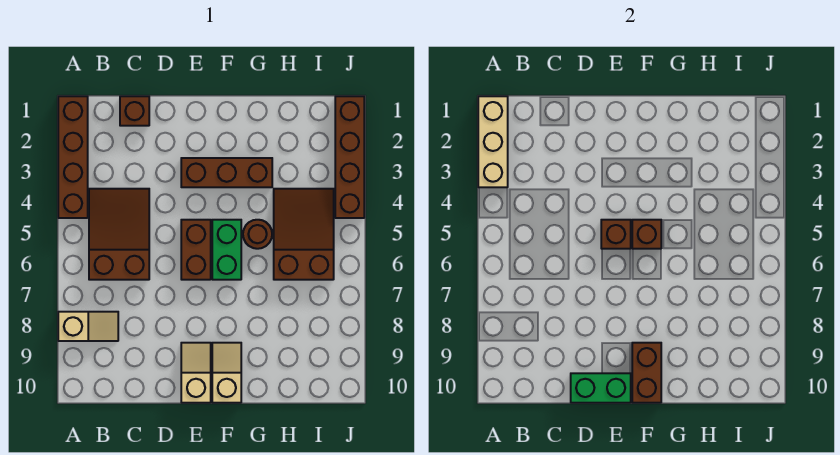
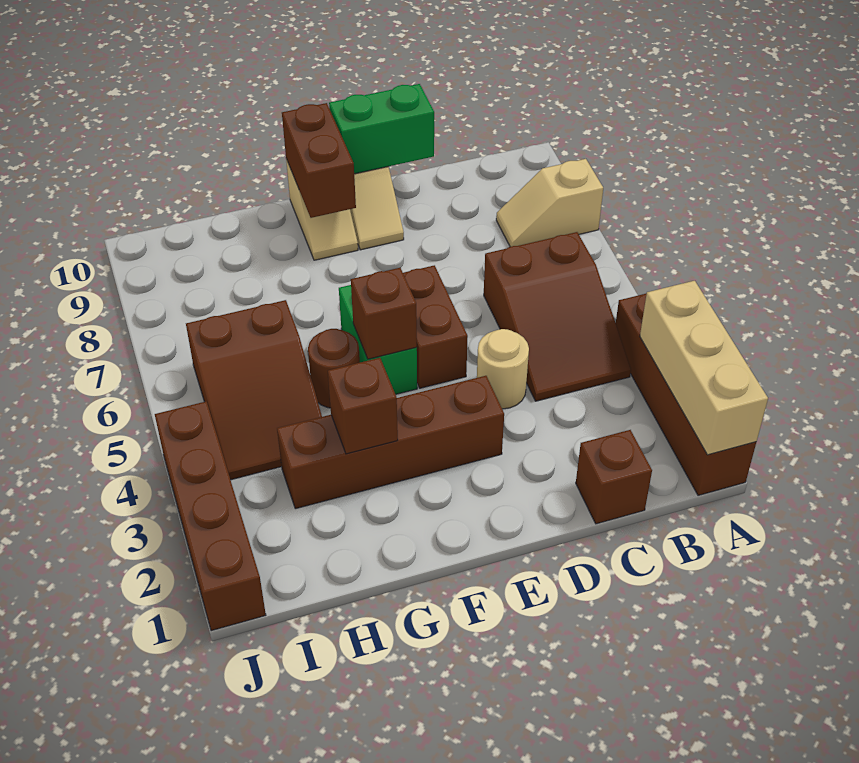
none -> tan round brick D4 level 1
brown brick E3:G3 level 1 -> brown brick E3:H3 level 1
brown brick E5 level 2 -> brown brick G3 level 2

